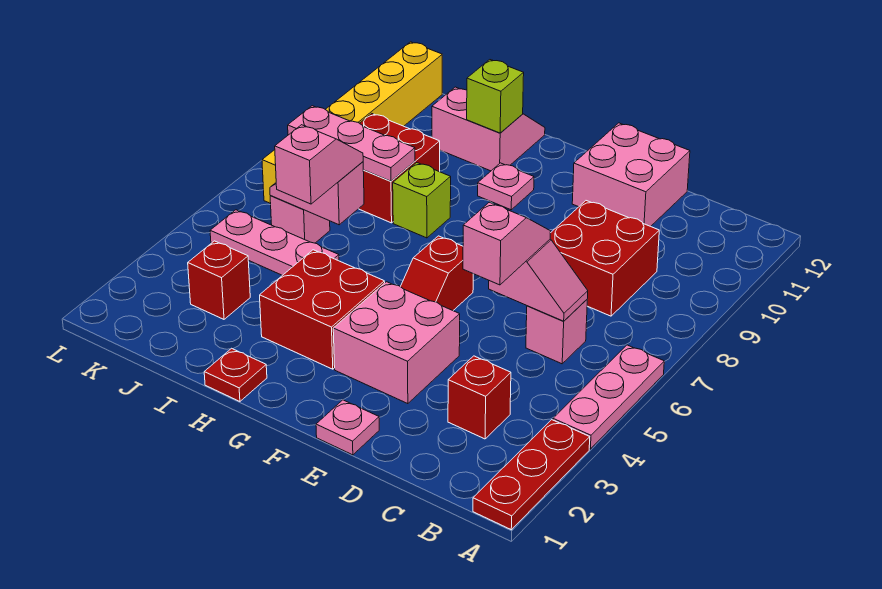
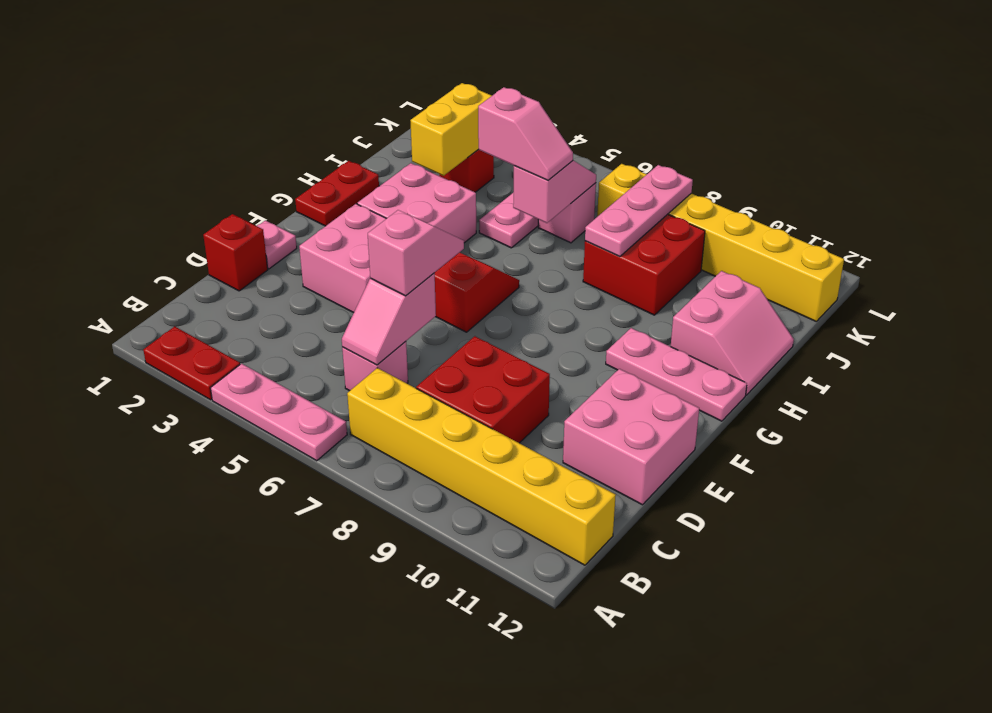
red plate A1:A3 level 1 -> red plate A2:A3 level 1
none -> yellow brick B7:B12 level 1
red brick C3 level 1 -> red brick D1 level 1
pink slope D5:D6 level 3 top 5 -> pink slope D6:E6 level 3 top D
red slope F5:F6 level 1 top 6 -> red slope F6:G6 level 1 top F
red brick G3:H4 level 1 -> pink brick G3:H4 level 1
pink plate G10 level 1 -> pink plate G10:G12 level 1
red plate H1 level 1 -> red plate G1:H1 level 1
lime brick H8 level 1 -> none
lime brick H11 level 2 -> none
none -> yellow brick I3:J3 level 2

